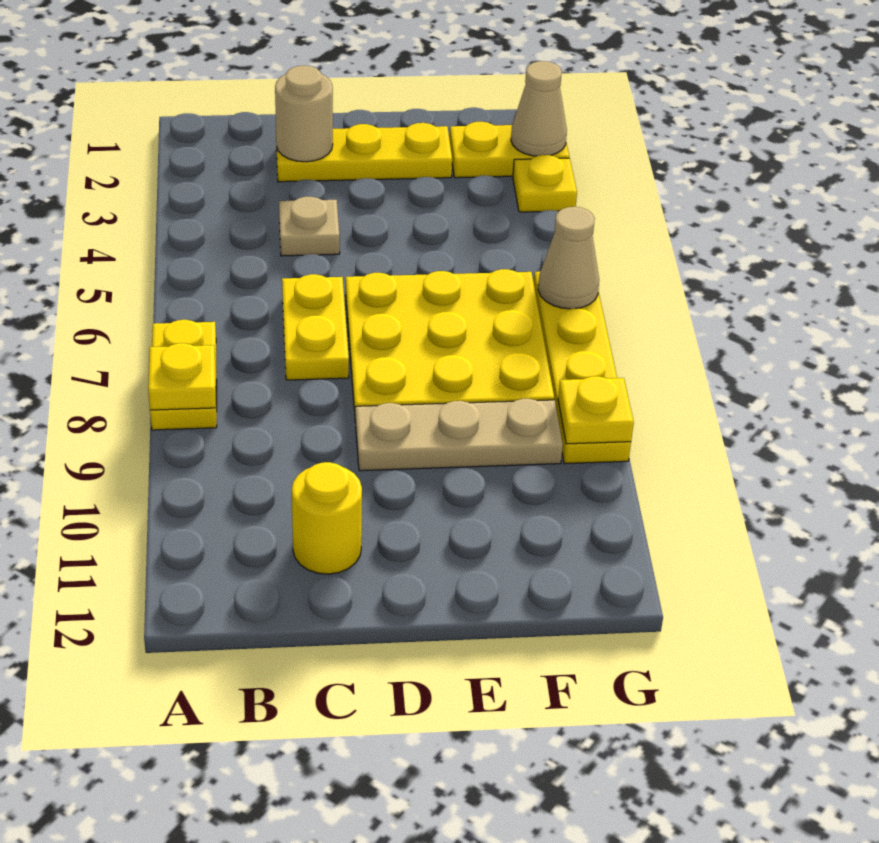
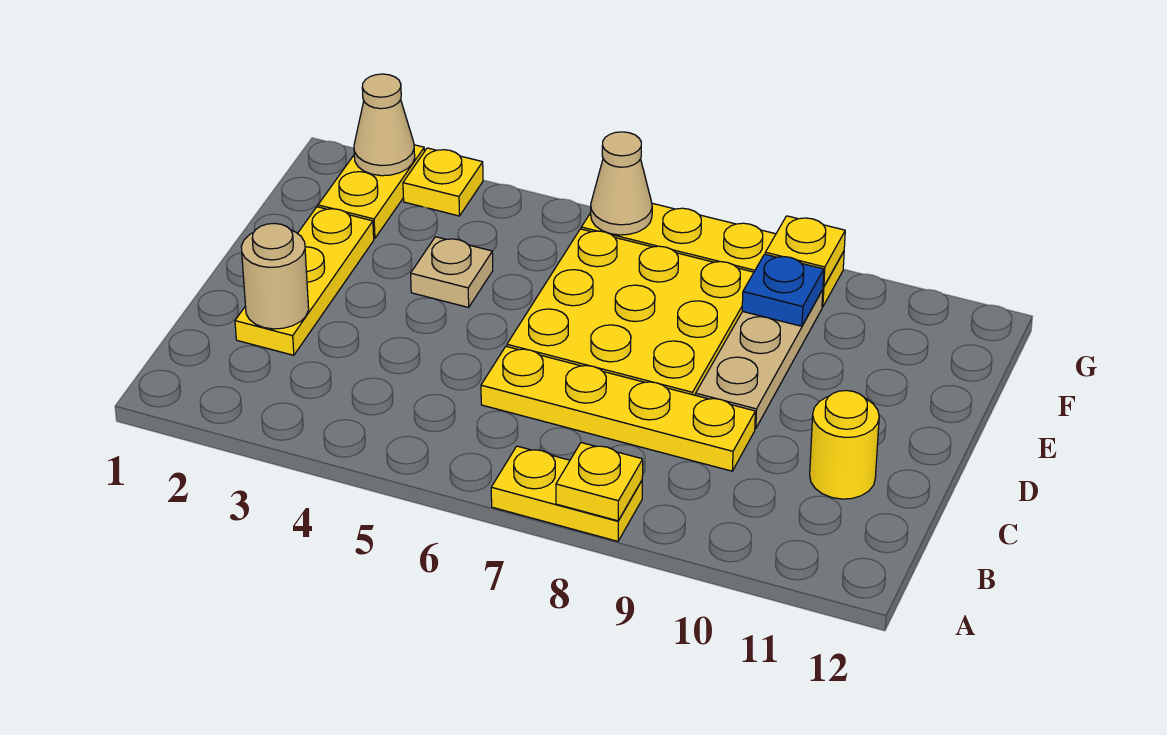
tan plate C4 level 1 -> tan plate E4 level 1
yellow plate C6:C7 level 1 -> yellow plate C6:C9 level 1
none -> blue plate F9 level 2

